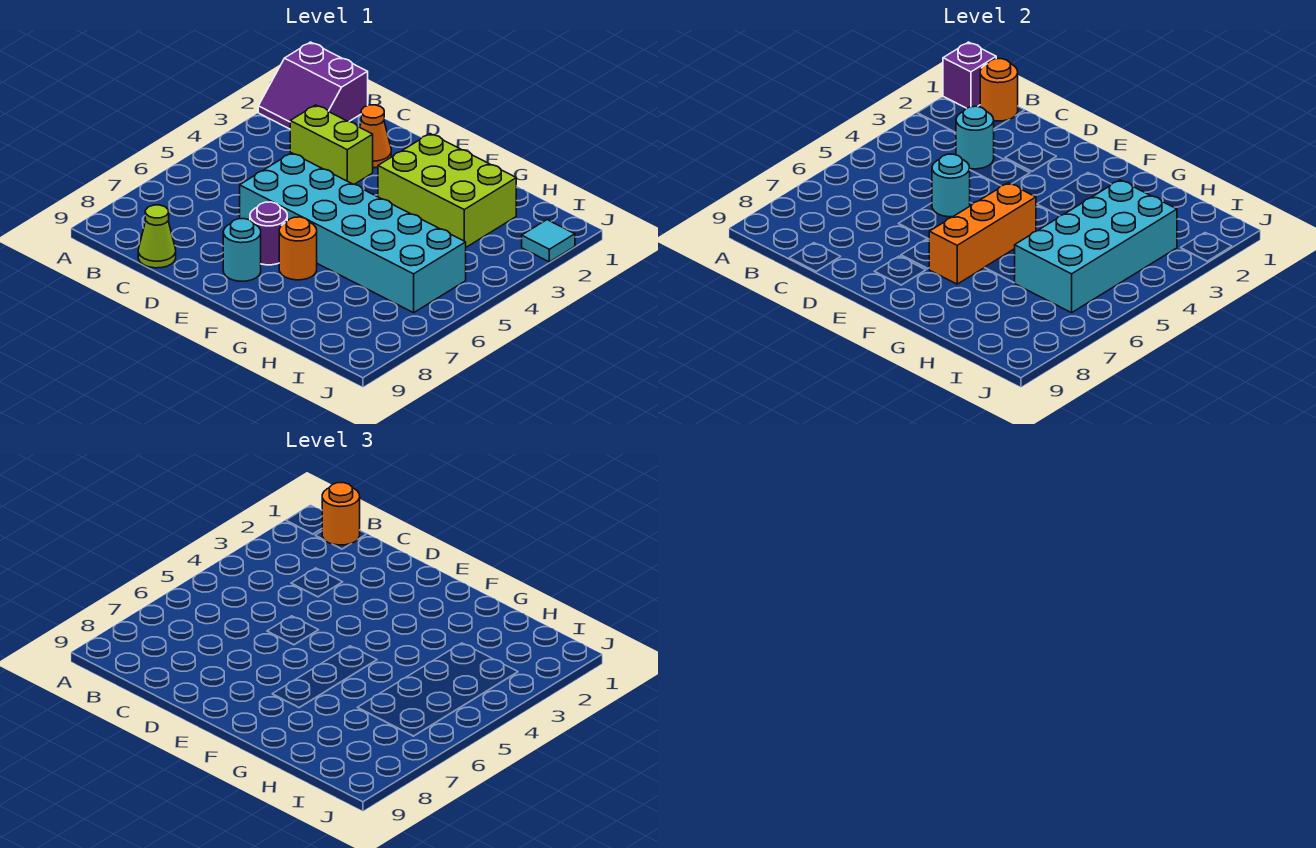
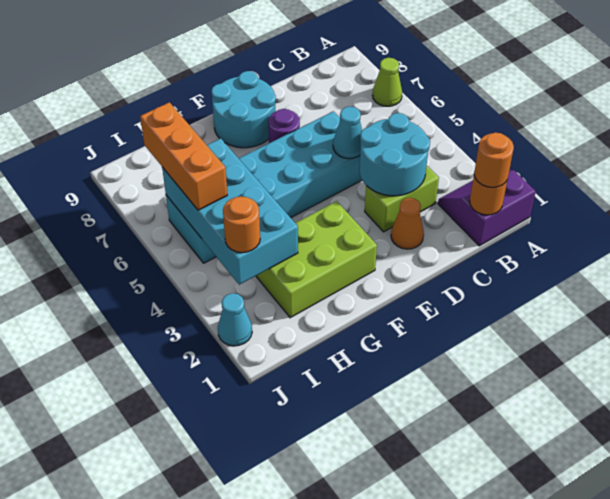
purple brick A1 level 2 -> none
cyan round brick C3 level 2 -> cyan round brick C3:D4 level 2
lime cone C9 level 1 -> lime cone A7 level 1
cyan round brick D5 level 2 -> cyan cone D5 level 2
cyan round brick E8 level 1 -> cyan round brick E8:F9 level 1
orange brick F5:F7 level 2 -> orange brick I5:I7 level 3
orange round brick F7 level 1 -> orange round brick I3 level 3
cyan tile J2 level 1 -> cyan cone J2 level 1

